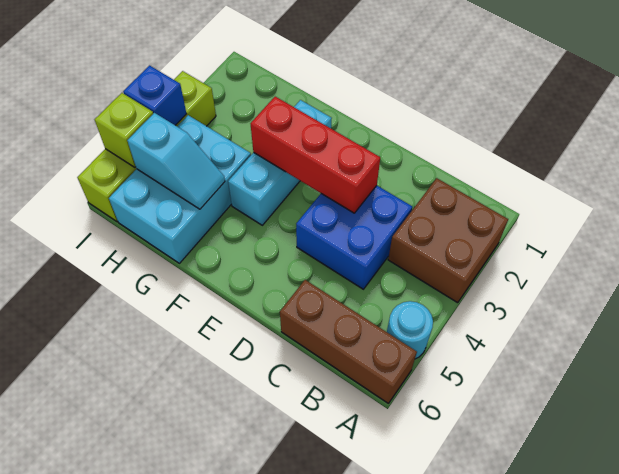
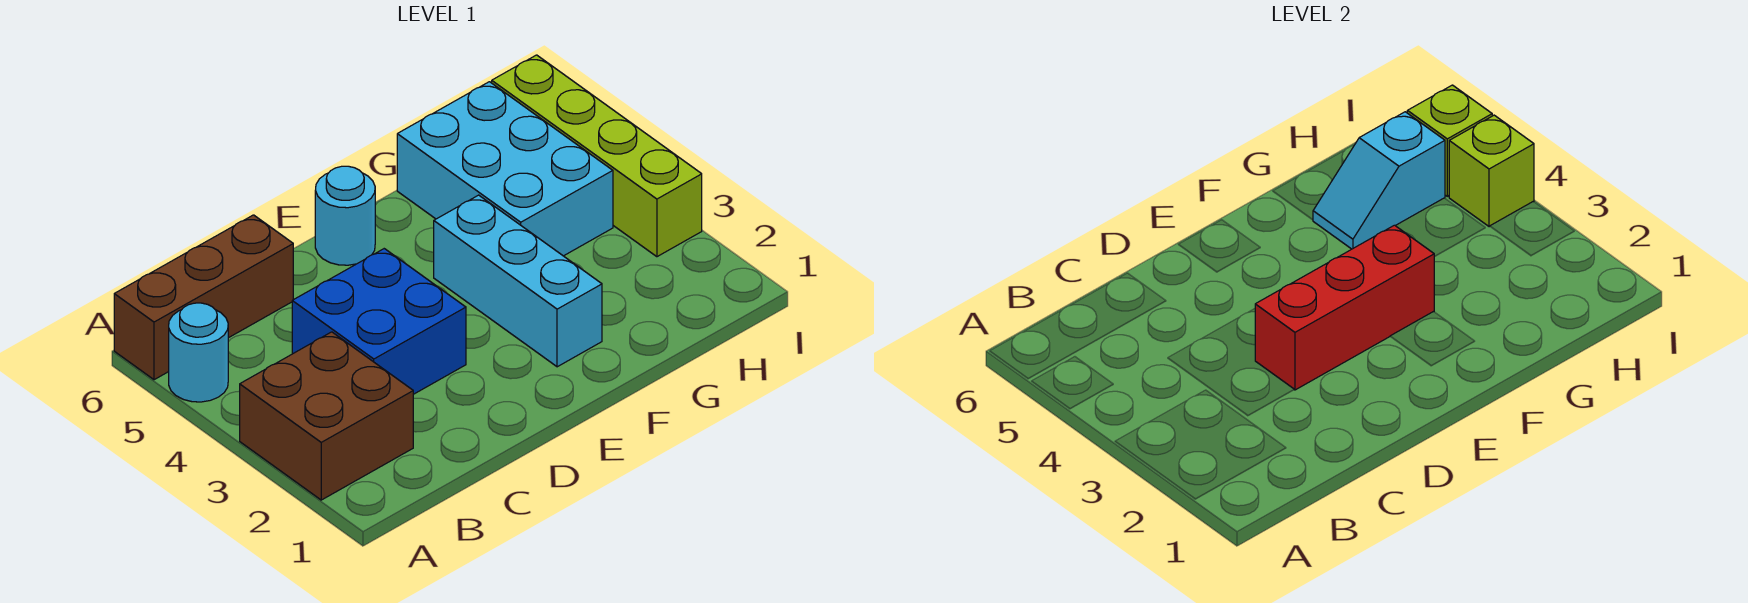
none -> cyan round brick E6 level 1
blue brick I4 level 2 -> lime brick I4 level 2

